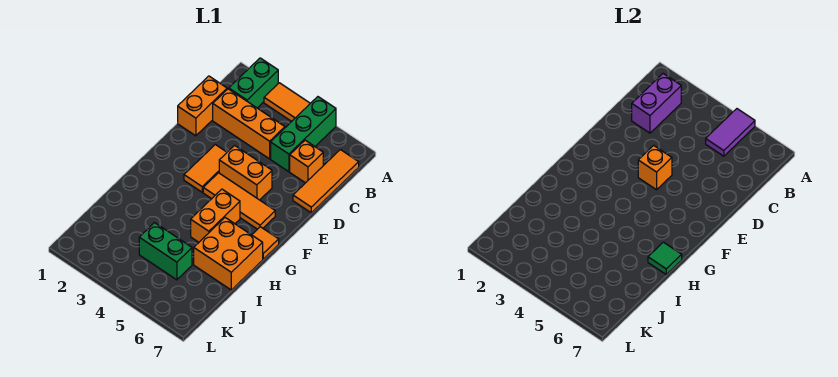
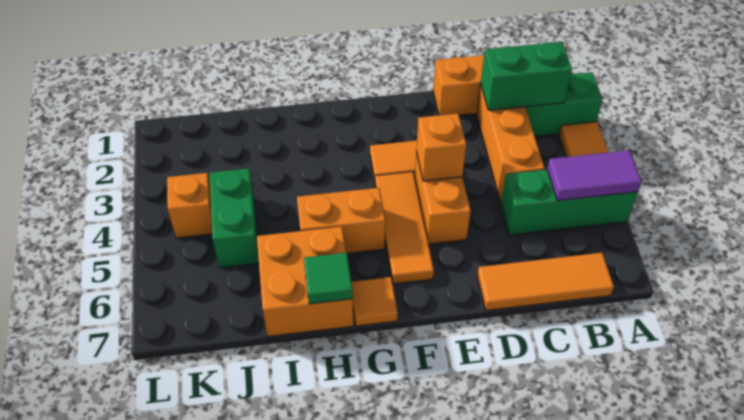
purple brick B2:C2 level 2 -> green brick B2:C2 level 2
orange brick C6 level 1 -> orange brick K4 level 1

